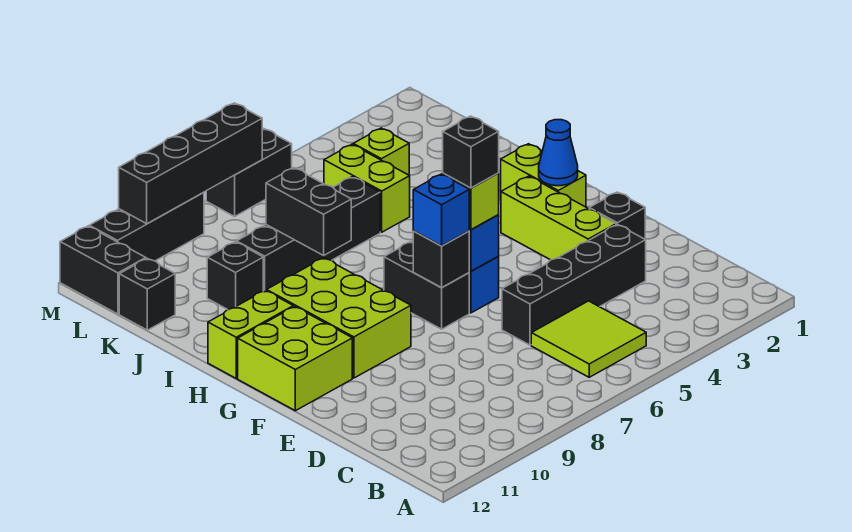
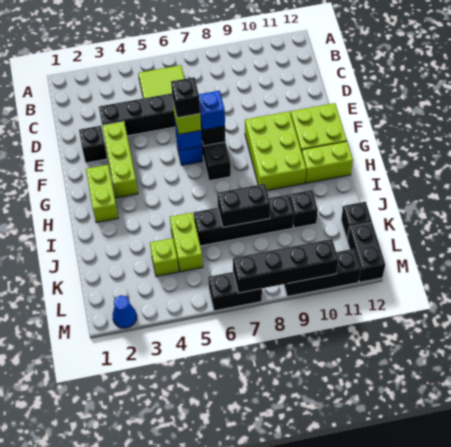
blue cone G2 level 2 -> blue cone M2 level 1
black brick I8:J8 level 2 -> black brick J7:J8 level 2

